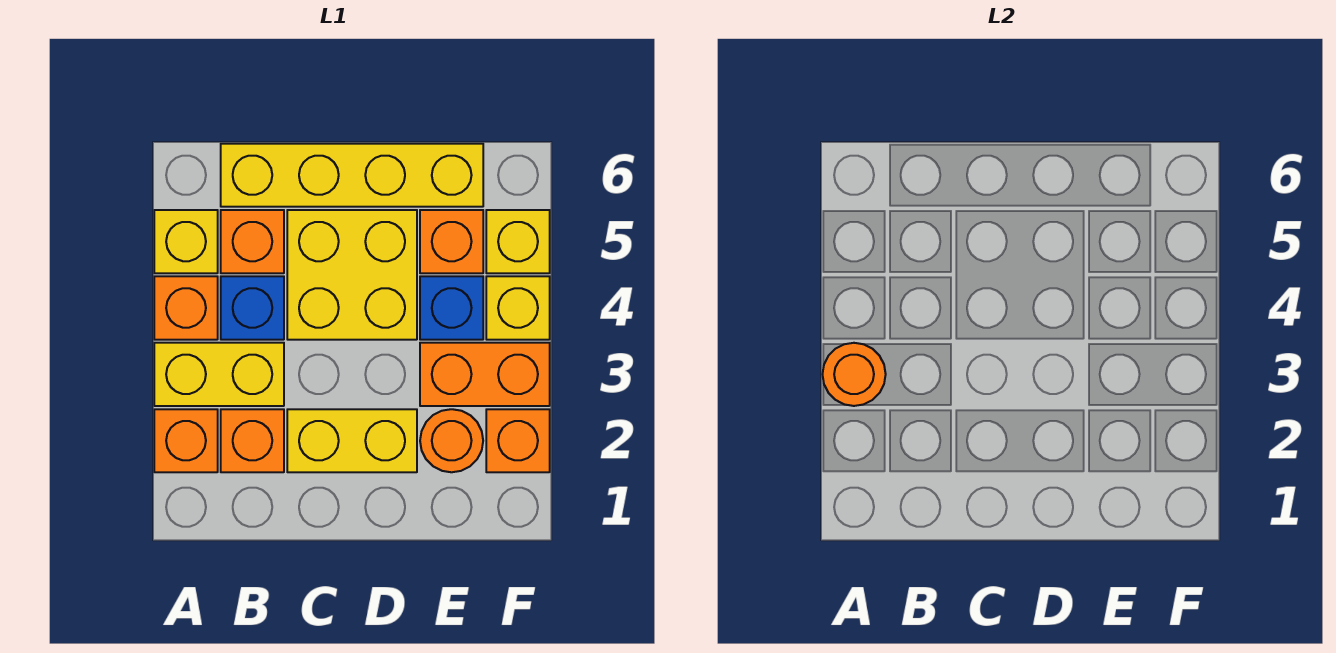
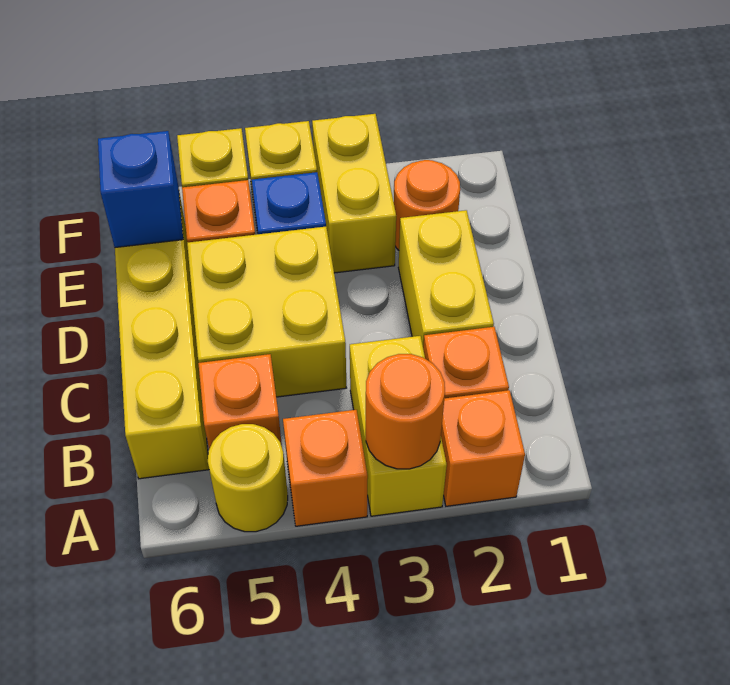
yellow brick A5 level 1 -> yellow round brick A5 level 1
blue brick B4 level 1 -> blue brick E6 level 2
orange brick E3:F3 level 1 -> yellow brick E3:F3 level 1
orange brick F2 level 1 -> none

